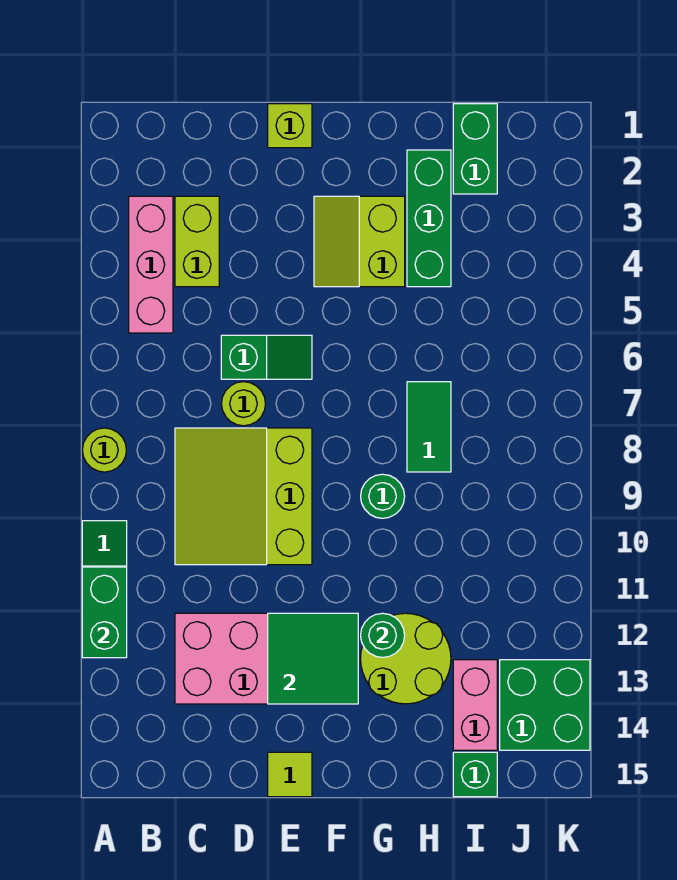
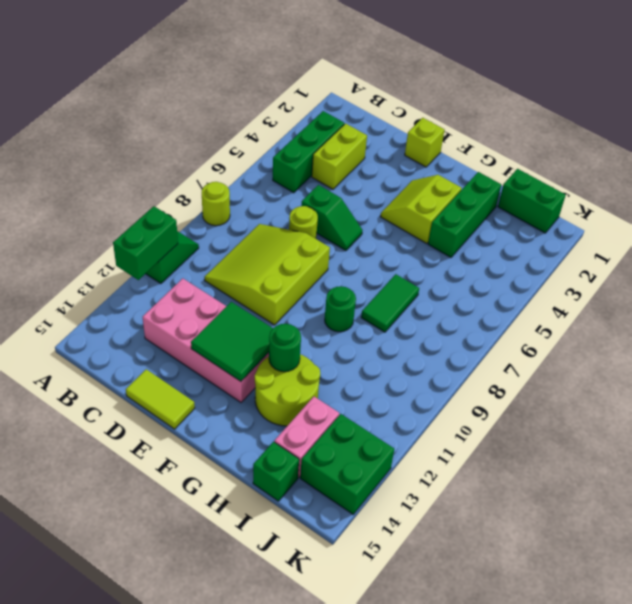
pink brick B3:B5 level 1 -> green brick B3:B5 level 1
lime tile E15 level 1 -> lime tile D15:E15 level 1
green brick I1:I2 level 1 -> green brick I1:J1 level 1

